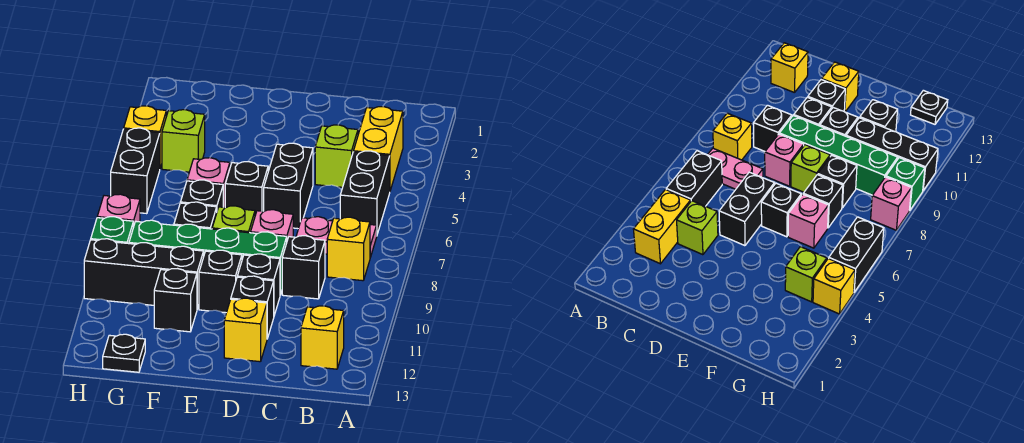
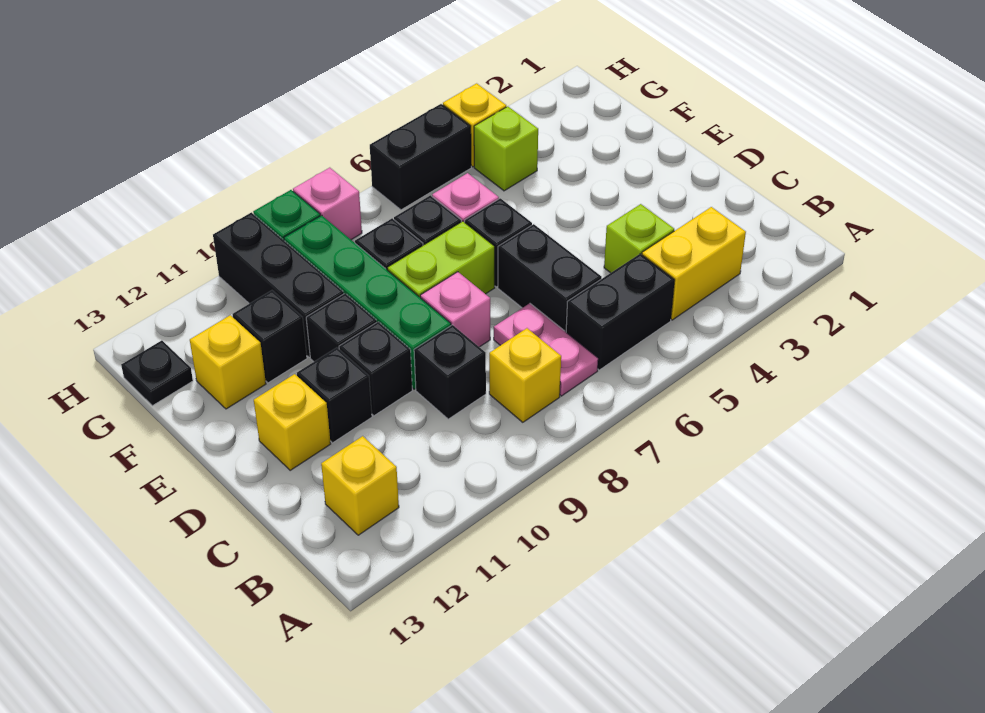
black brick D5:D6 level 1 -> black brick C6:D6 level 1
lime brick E8 level 1 -> lime brick E7:E8 level 1
none -> yellow brick F12 level 1

